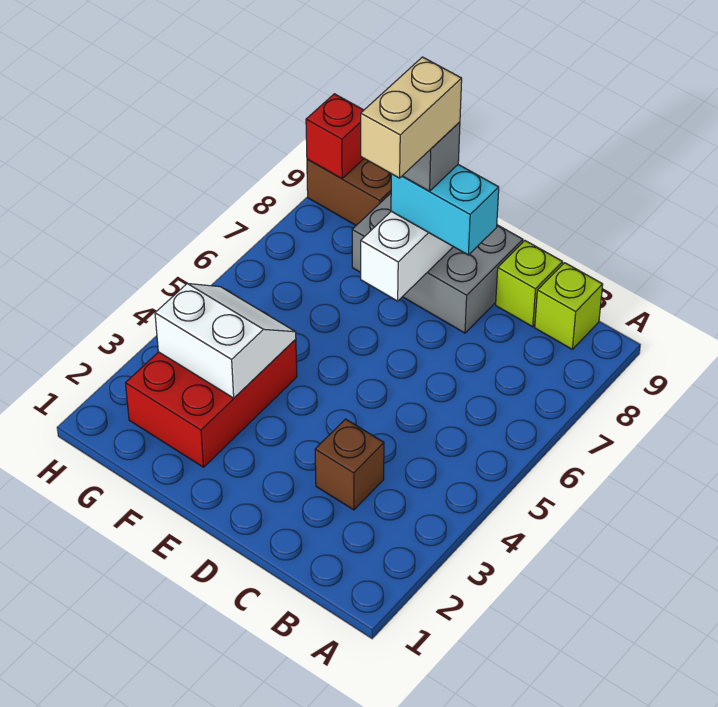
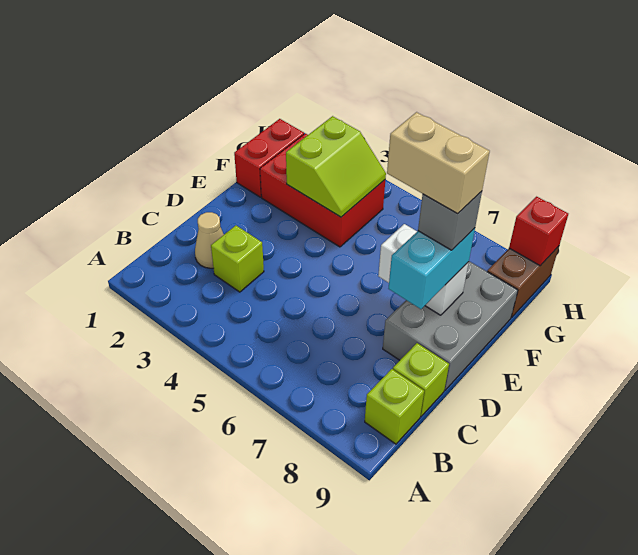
none -> tan cone C2 level 1
brown brick C3 level 1 -> lime brick C3 level 1
none -> red brick F1:G1 level 1
white slope F3:G4 level 2 top 3 -> lime slope F3:G4 level 2 top 3

